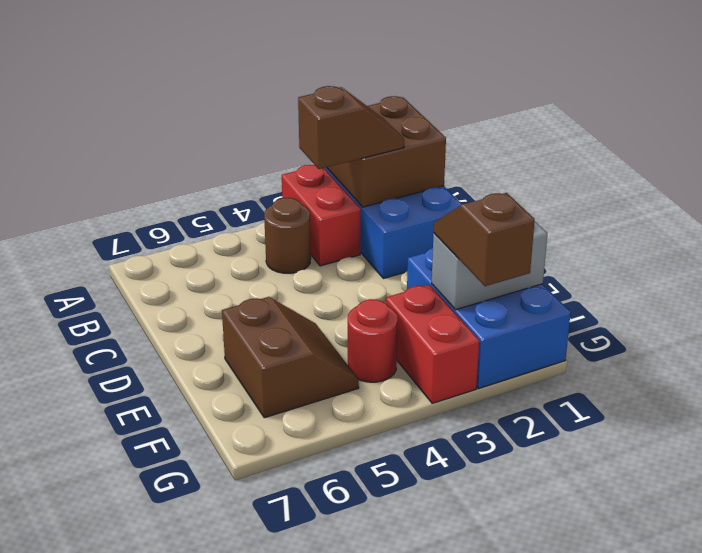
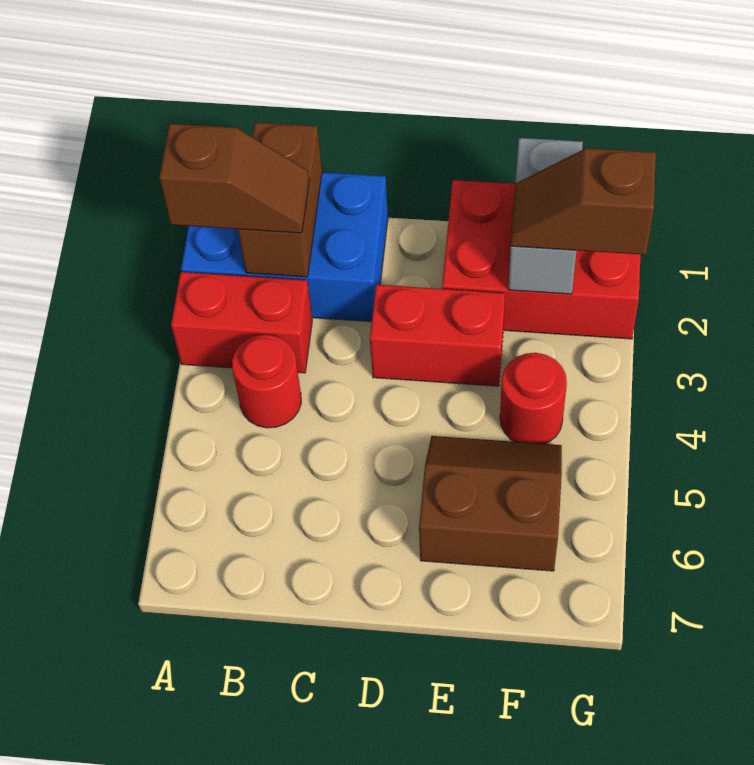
brown brick A1:B2 level 2 -> brown brick B1:B2 level 2
brown slope B2:B3 level 3 top 3 -> brown slope A2:B2 level 3 top A
brown round brick B4 level 1 -> red round brick B4 level 1
blue brick E1:G2 level 1 -> red brick E1:G2 level 1
red brick F3:G3 level 1 -> red brick D3:E3 level 1

